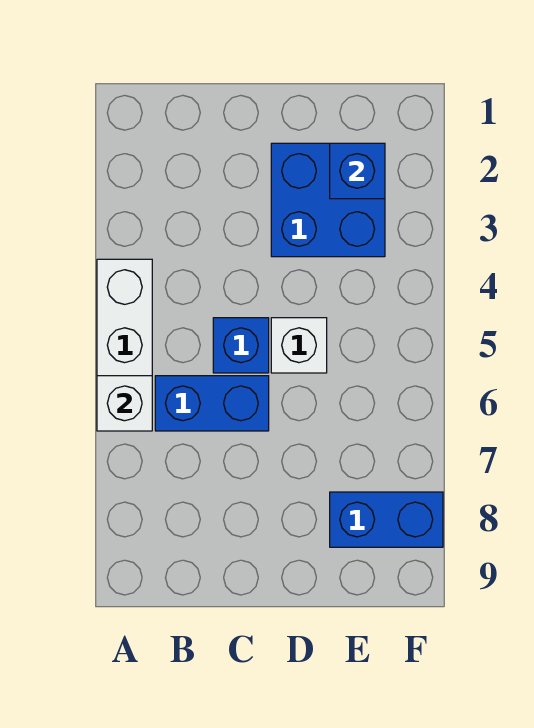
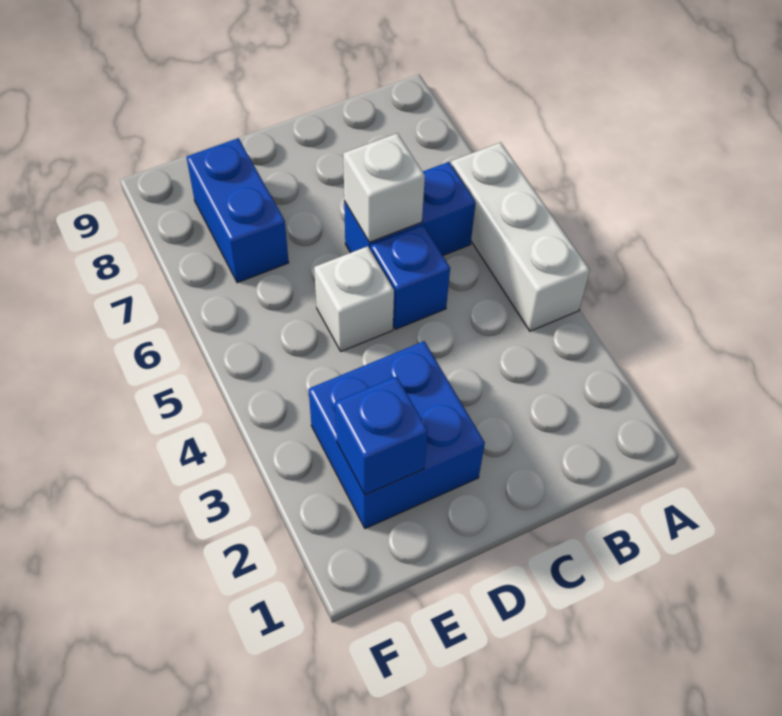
white brick A6 level 2 -> white brick C6 level 2
blue brick E8:F8 level 1 -> blue brick E7:E8 level 1

